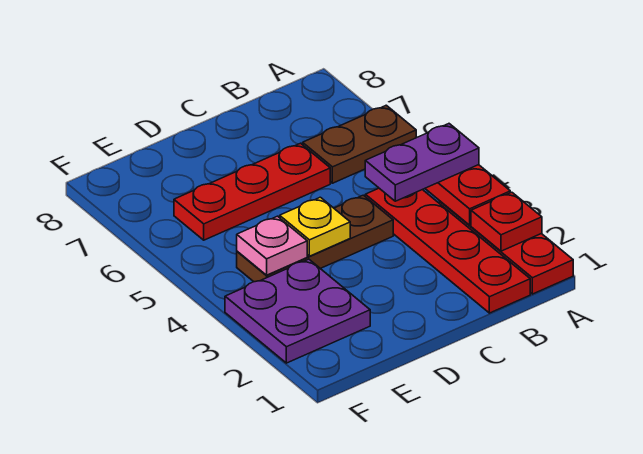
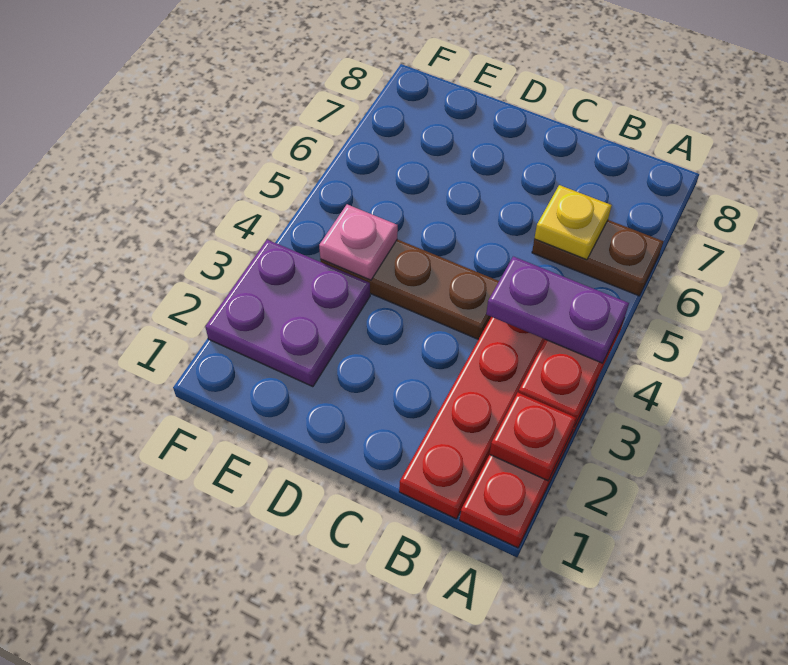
red plate C6:E6 level 1 -> none
yellow plate D4 level 2 -> yellow plate B6 level 2

